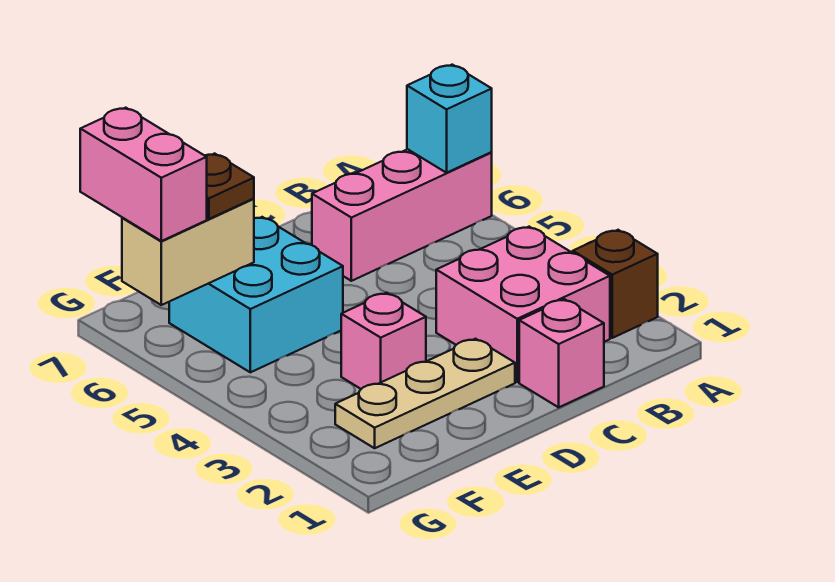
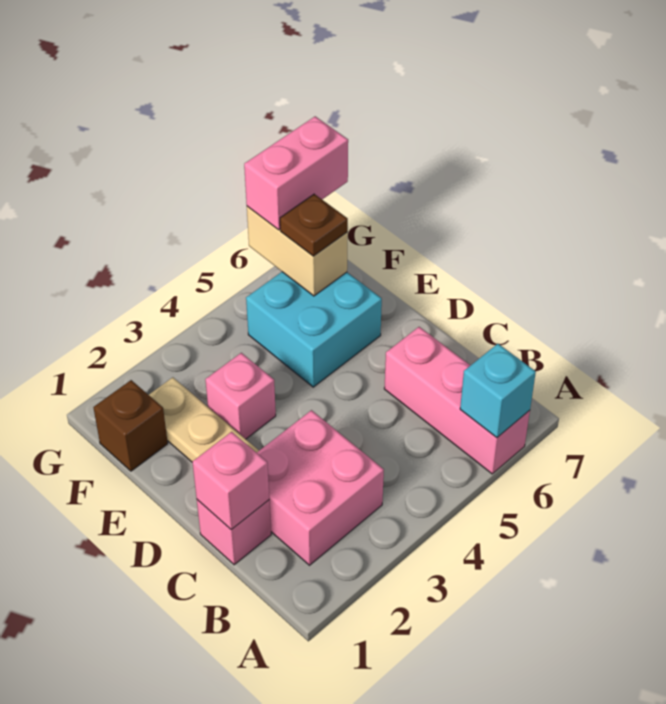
brown brick A2 level 1 -> brown brick F1 level 1
none -> pink brick C1 level 2

